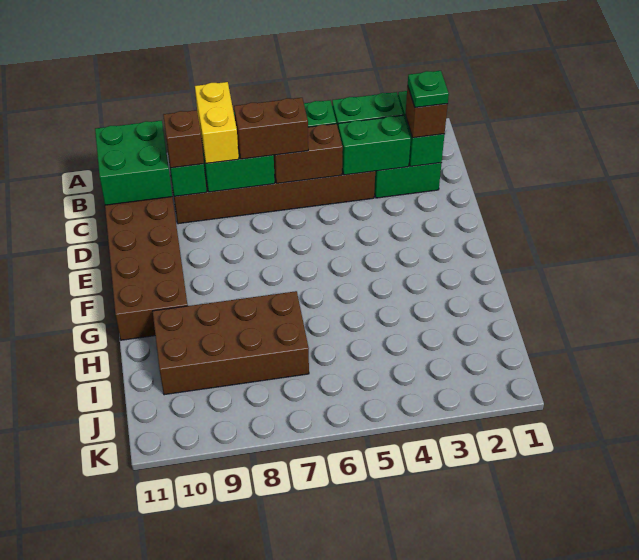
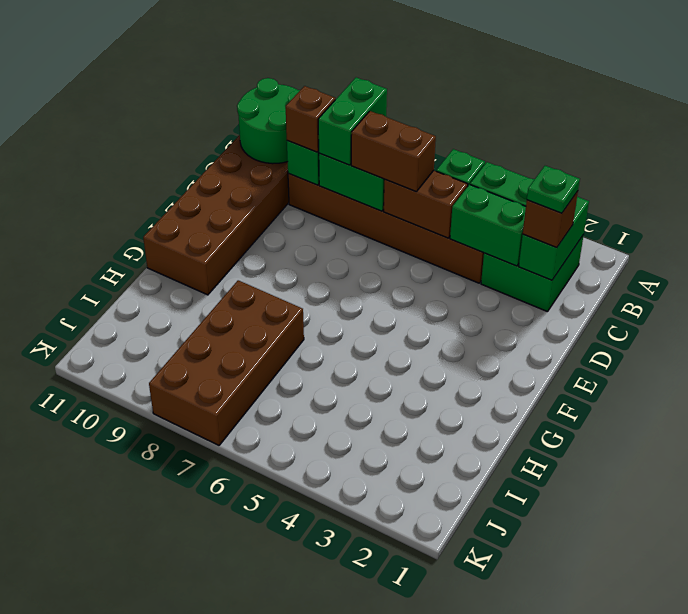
yellow brick B8:C8 level 3 -> green brick B8:C8 level 3
green brick B10:C11 level 2 -> green round brick B10:C11 level 2
brown brick H7:I10 level 1 -> brown brick H7:K8 level 1

